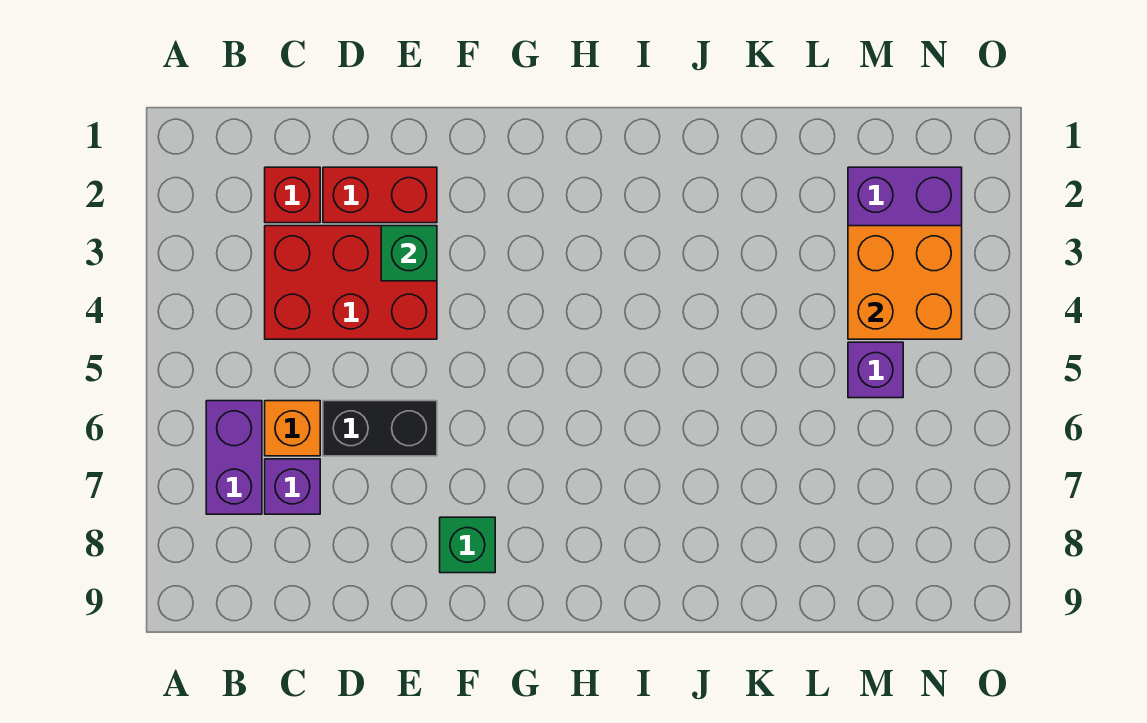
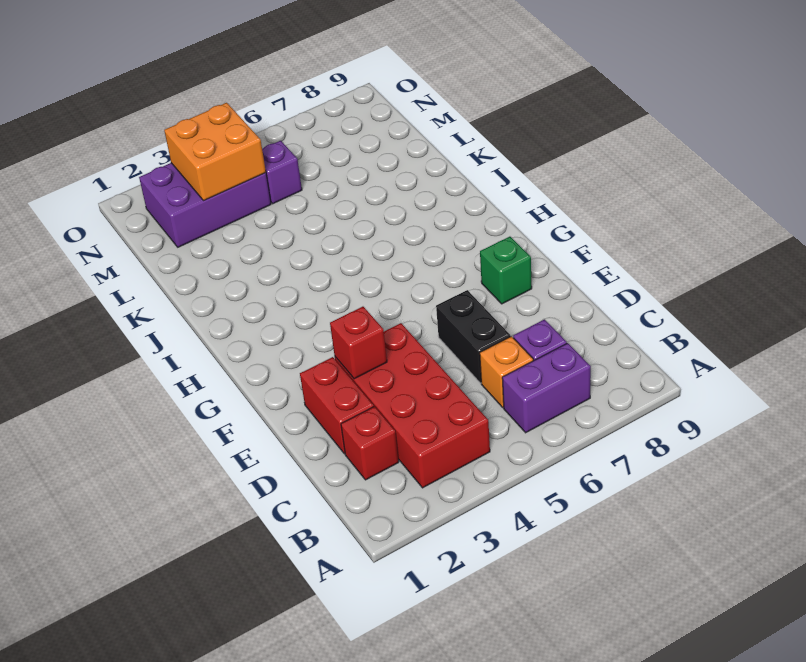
red brick C3:E4 level 1 -> red brick B3:E4 level 1
green brick E3 level 2 -> red brick E3 level 2

